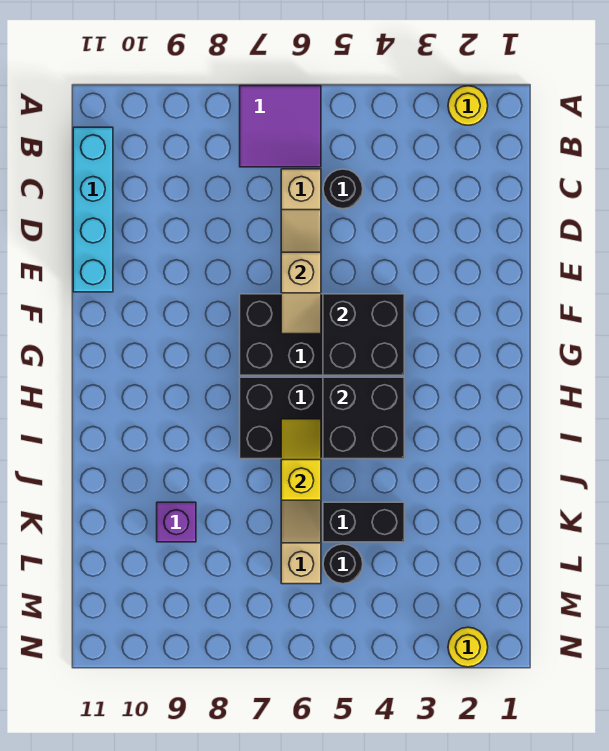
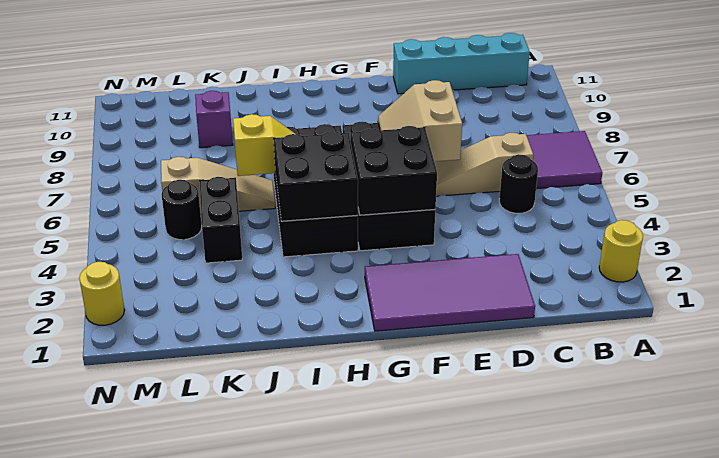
none -> purple tile D1:G2 level 1
tan slope E6:F6 level 2 top E -> tan slope E6:F7 level 2 top E

